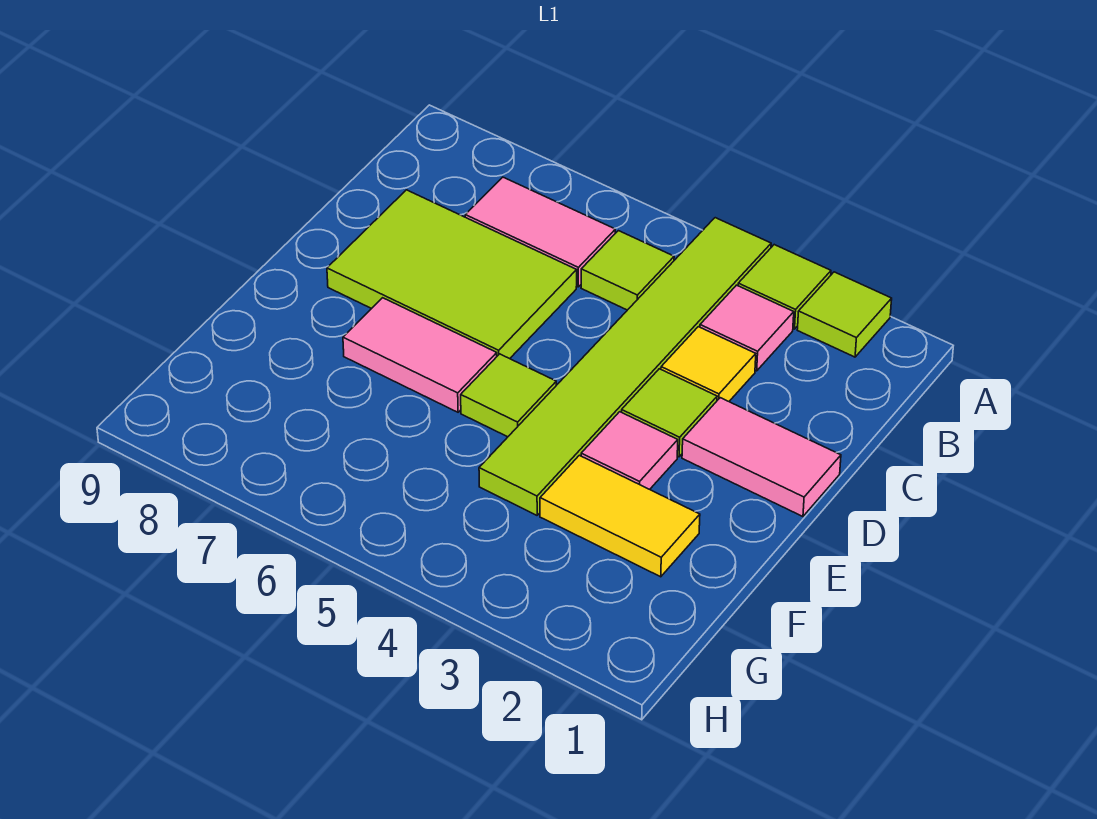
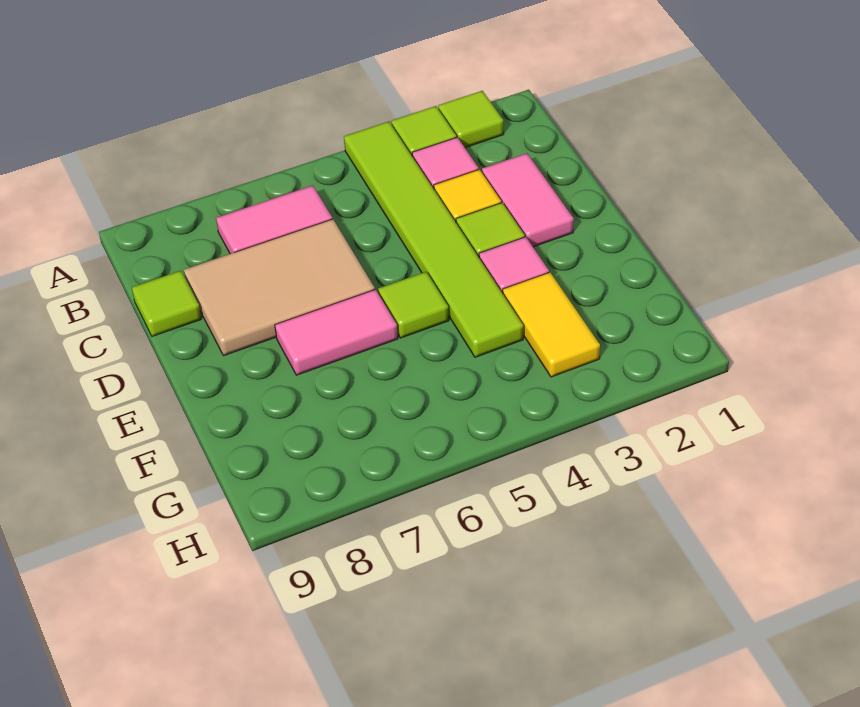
lime tile B5 level 1 -> lime tile C9 level 1
lime tile C6:D8 level 1 -> tan tile C6:D8 level 1
pink tile D1:D2 level 1 -> pink tile C2:D2 level 1
yellow tile F2:F3 level 1 -> yellow tile F3:G3 level 1

